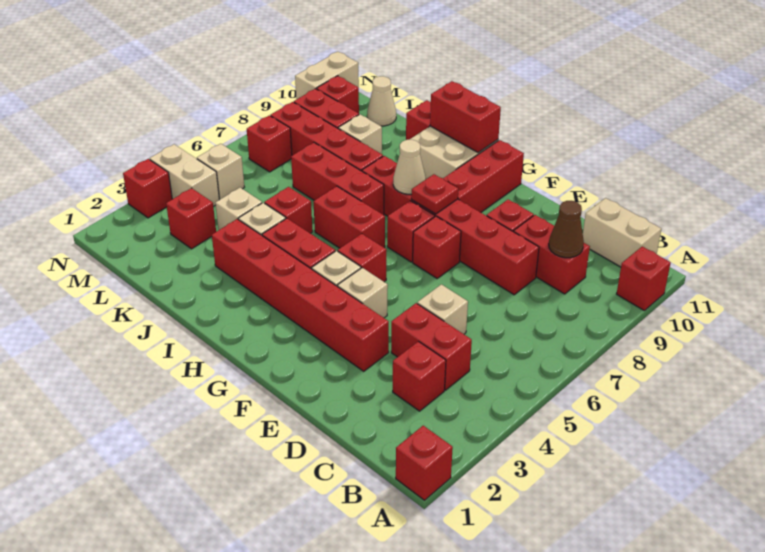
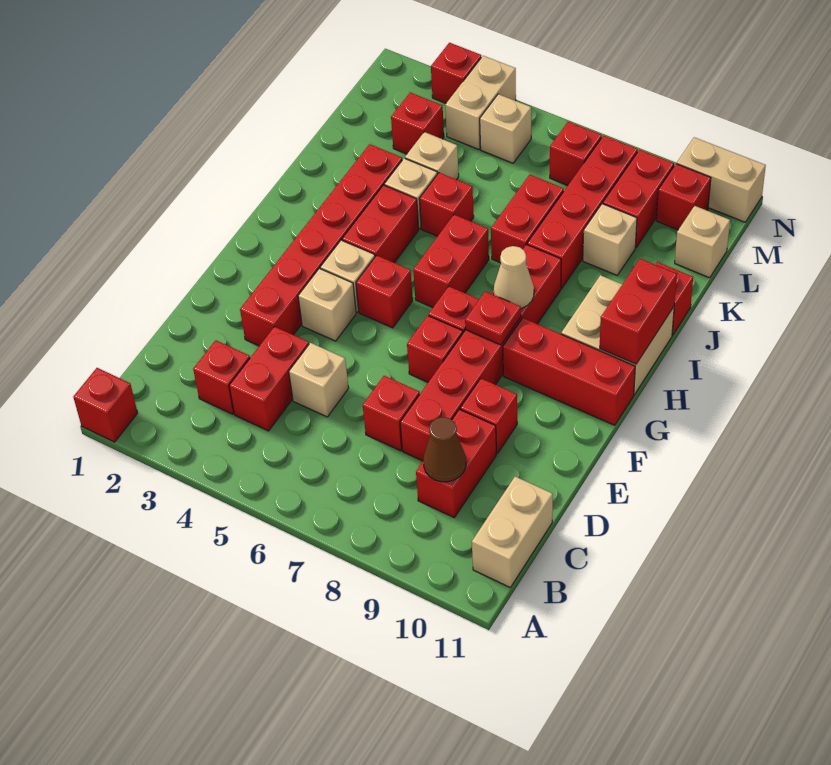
red brick A10 level 1 -> red brick D7 level 1
red brick I7:K7 level 1 -> red brick J7:K7 level 1
tan cone L11 level 1 -> tan brick L11 level 1

